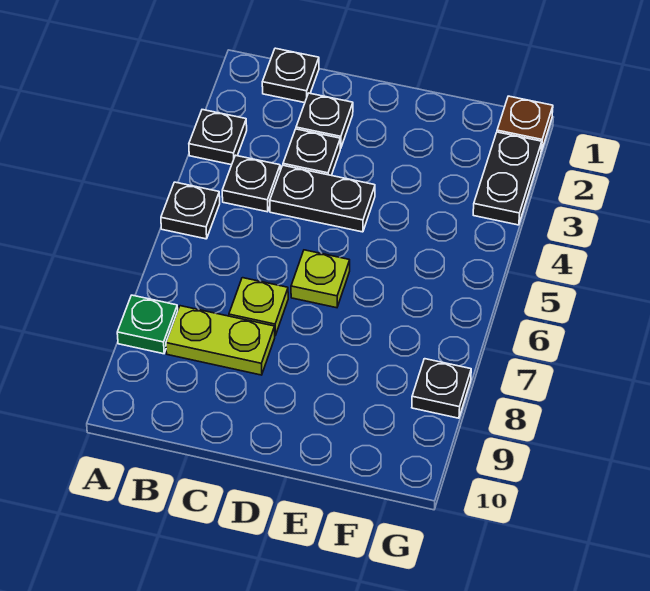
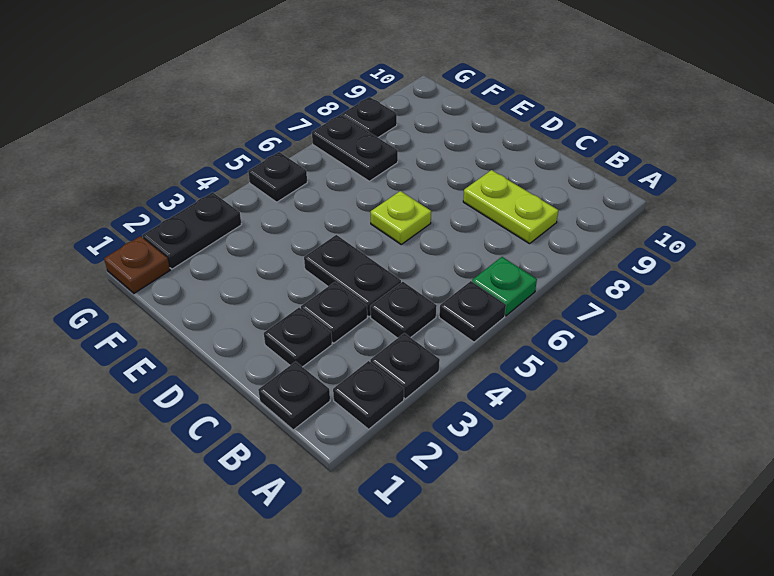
none -> black plate A2 level 1
green plate A8 level 1 -> green plate A6 level 1
lime plate C7 level 1 -> none
none -> black plate F7:G7 level 1
none -> black plate G5 level 1

